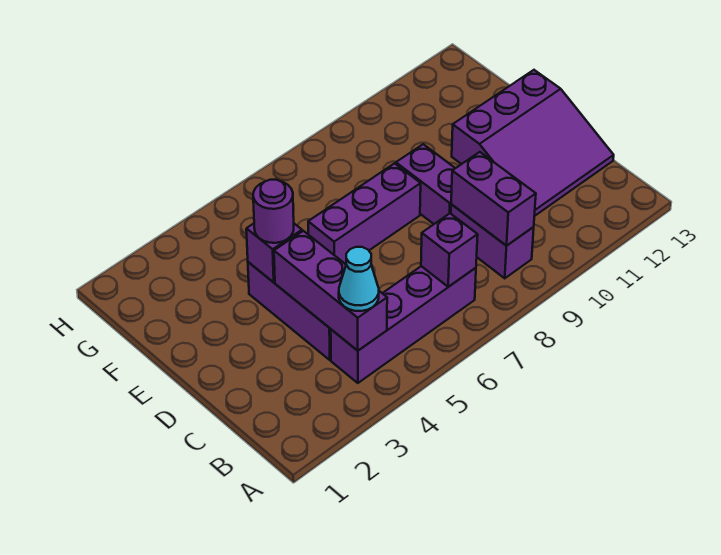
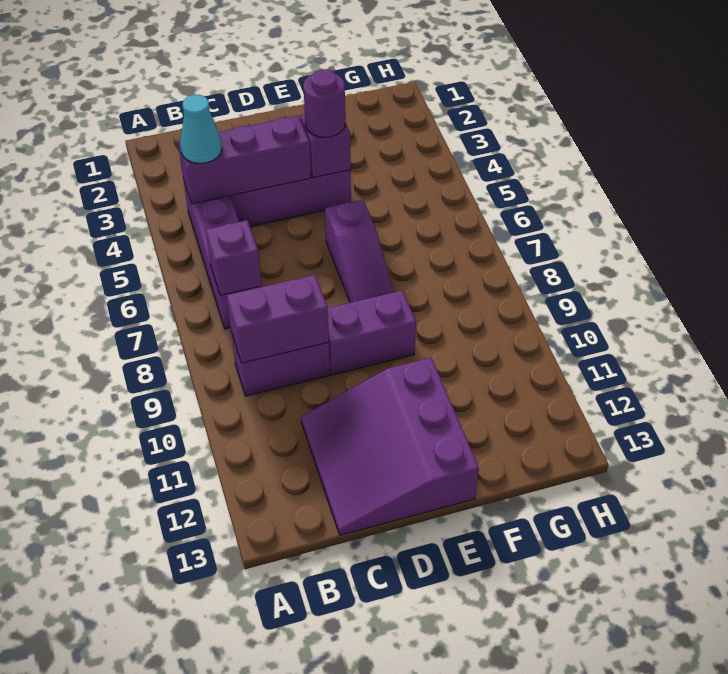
purple brick E6:E8 level 1 -> purple slope E6:E8 level 1 top 6

